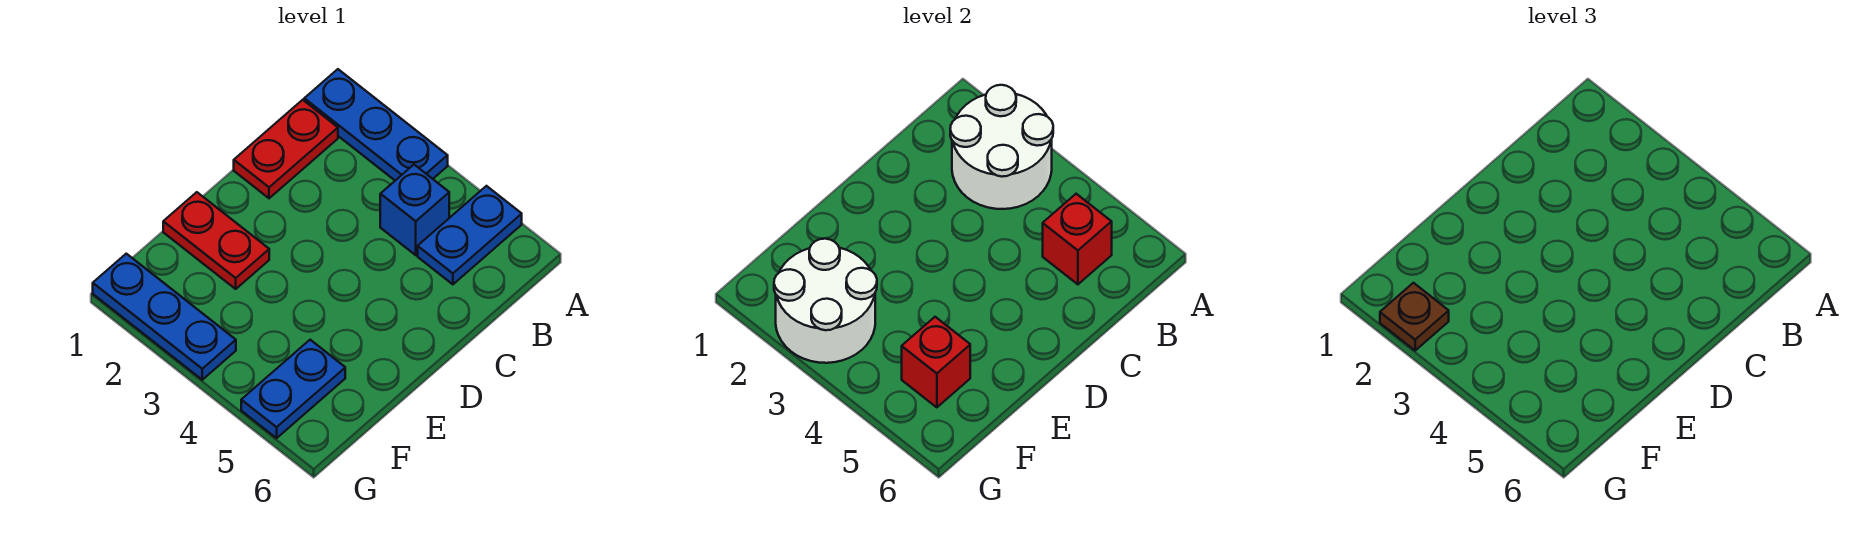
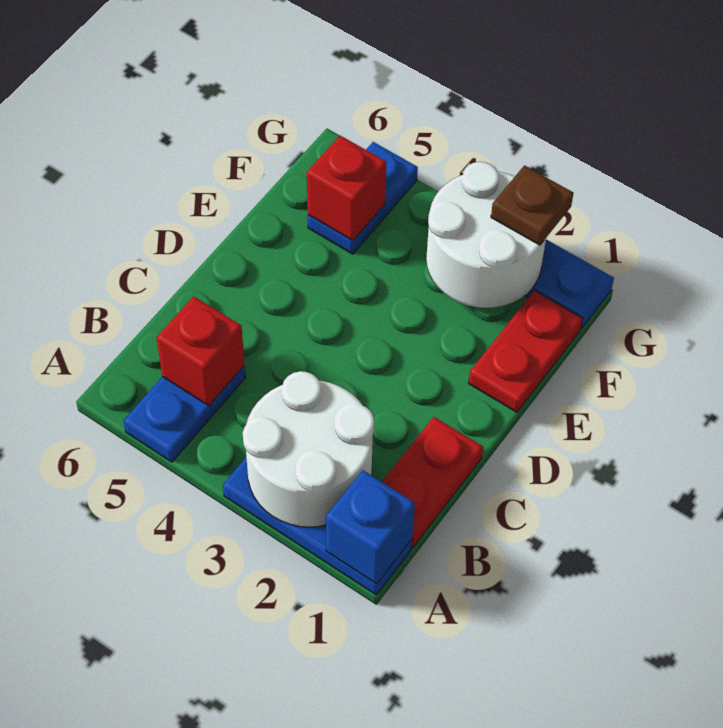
blue brick B4 level 1 -> blue brick A1 level 2
red plate E1:E2 level 1 -> red plate E1:F1 level 1

